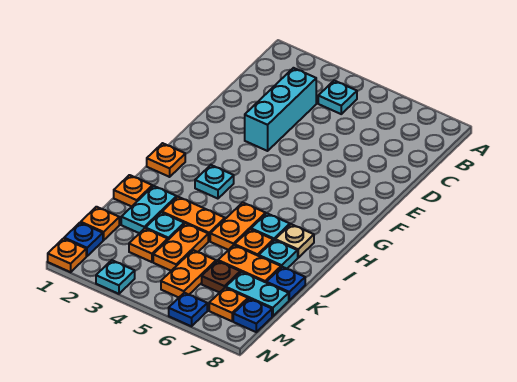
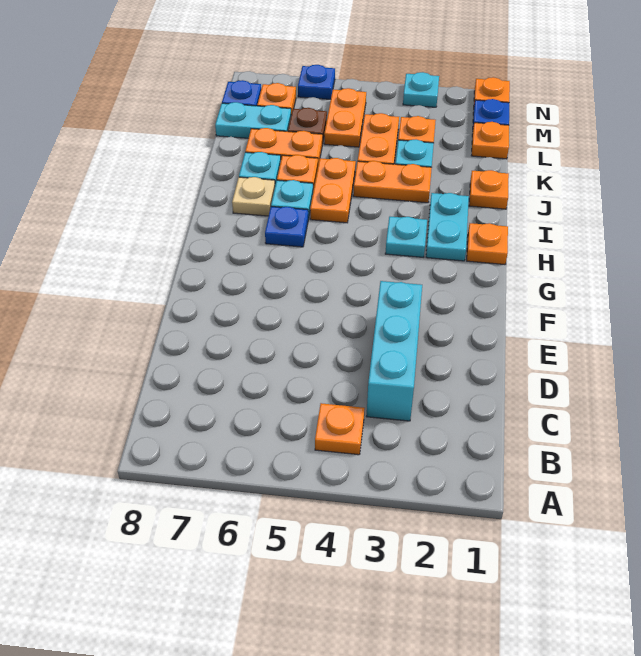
cyan plate B4 level 1 -> orange plate B4 level 1
cyan plate J2:K2 level 1 -> cyan plate H2:I2 level 1
blue plate K8 level 1 -> blue plate H6 level 1

